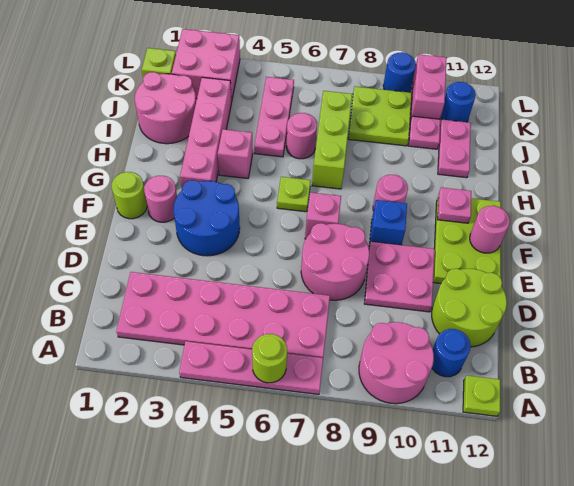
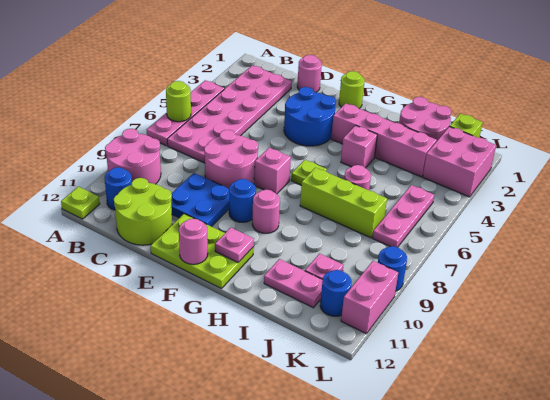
pink plate D9:E10 level 1 -> blue plate D9:E10 level 1
pink round brick F2 level 1 -> pink round brick D1 level 1
blue brick F9 level 1 -> blue round brick F9 level 1
pink plate I5:K5 level 1 -> pink plate K5:K7 level 1
lime plate J8:K9 level 1 -> none
pink brick K10:L10 level 1 -> pink brick L10:L11 level 1

